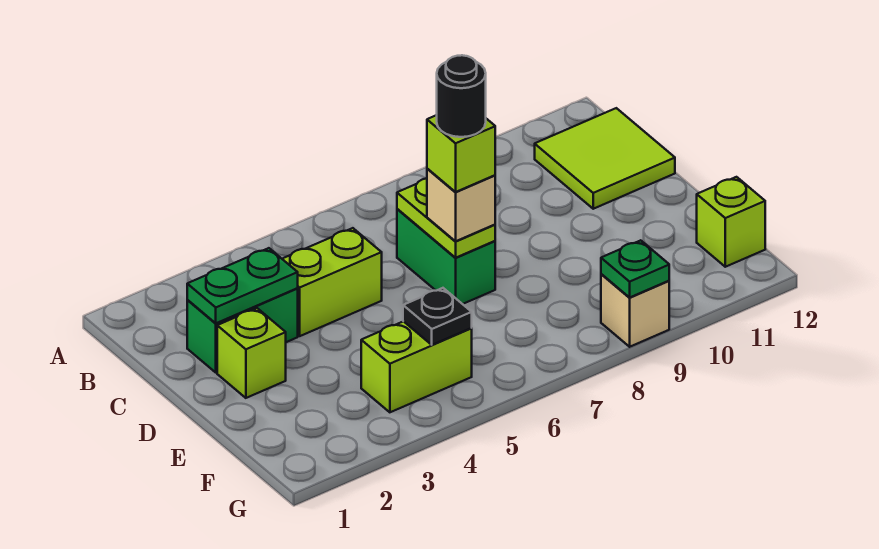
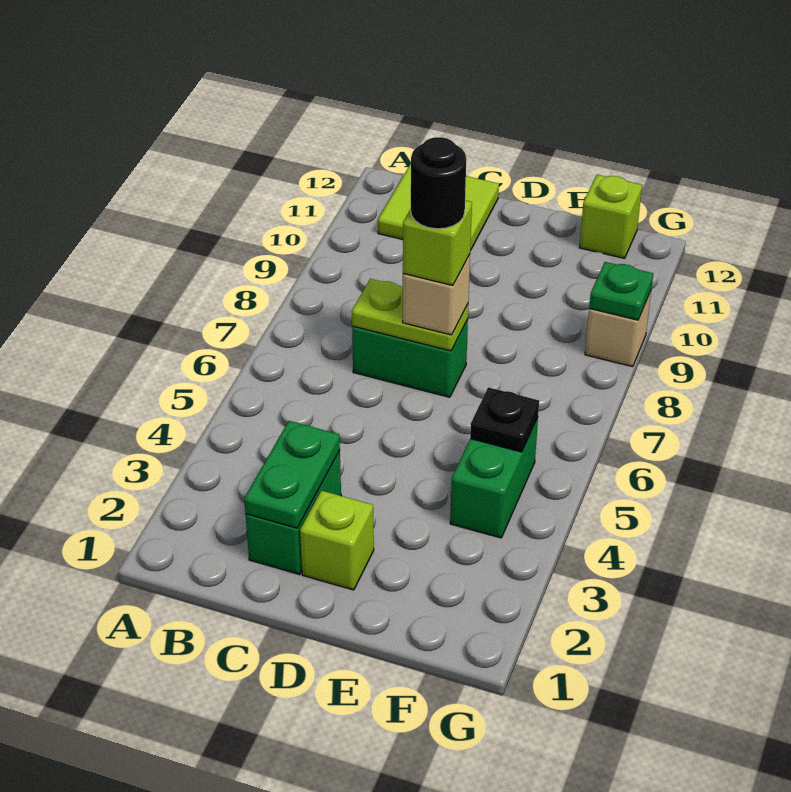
lime brick C4:C5 level 1 -> none
lime brick F4:F5 level 1 -> green brick F4:F5 level 1

